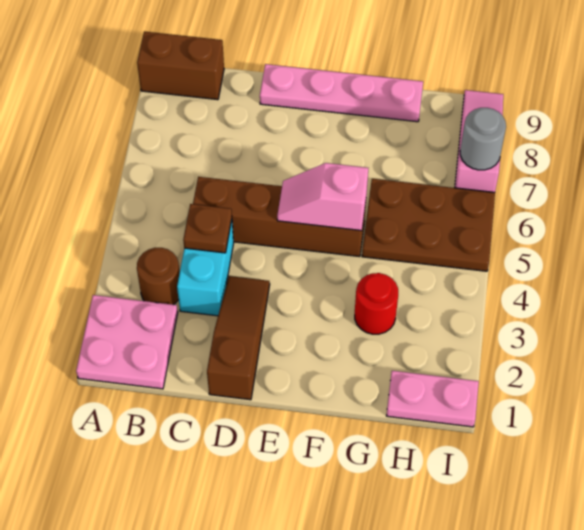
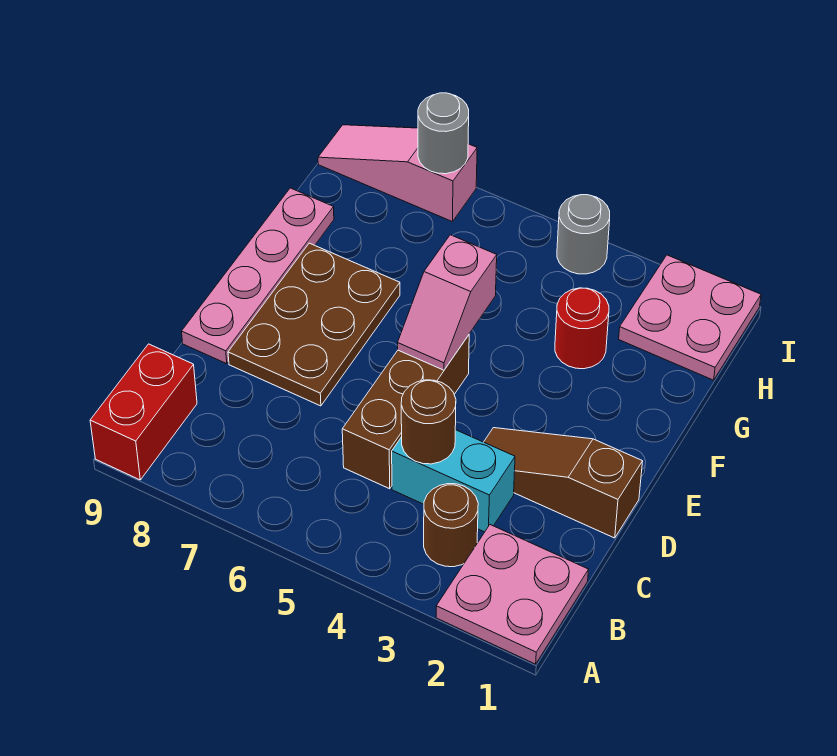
brown brick A9:B9 level 1 -> red brick A9:B9 level 1
brown plate C4 level 2 -> brown round brick C4 level 2
brown brick C5:F5 level 1 -> brown brick C5:E5 level 1
brown plate G5:I6 level 1 -> brown plate D7:F8 level 1
pink plate H1:I1 level 1 -> pink plate H1:I2 level 1
none -> grey round brick I4 level 1

